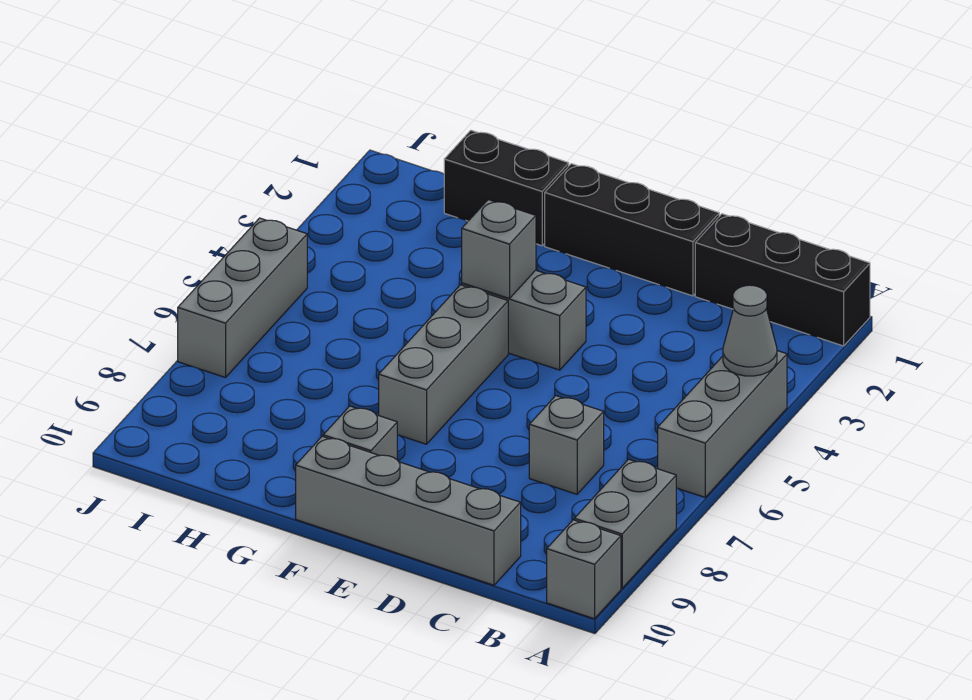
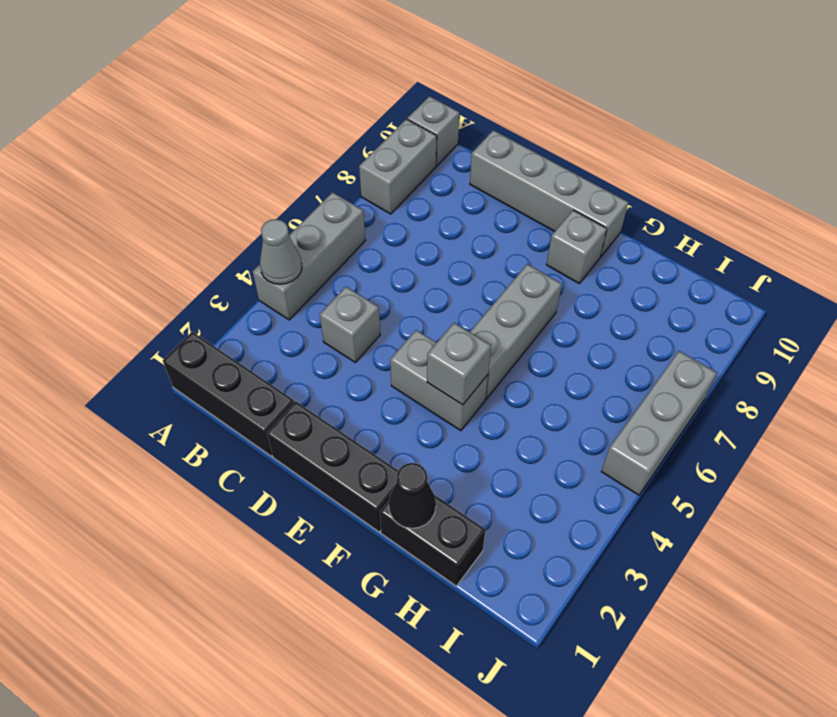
grey brick C7 level 1 -> grey brick C4 level 1
none -> black cone G1 level 2

